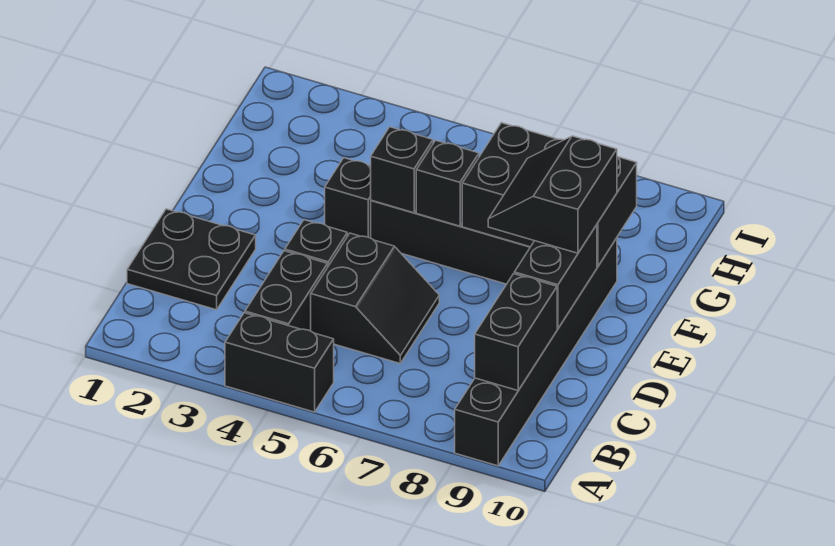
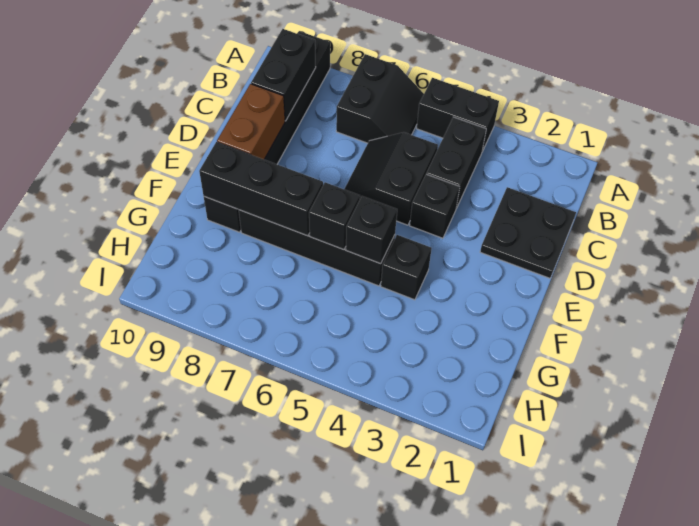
black brick D9:E9 level 2 -> brown brick D9:E9 level 2
black slope E8:F9 level 3 top 9 -> black slope A6:B7 level 1 top 7
black brick F7:G9 level 2 -> black brick F7:F9 level 2

